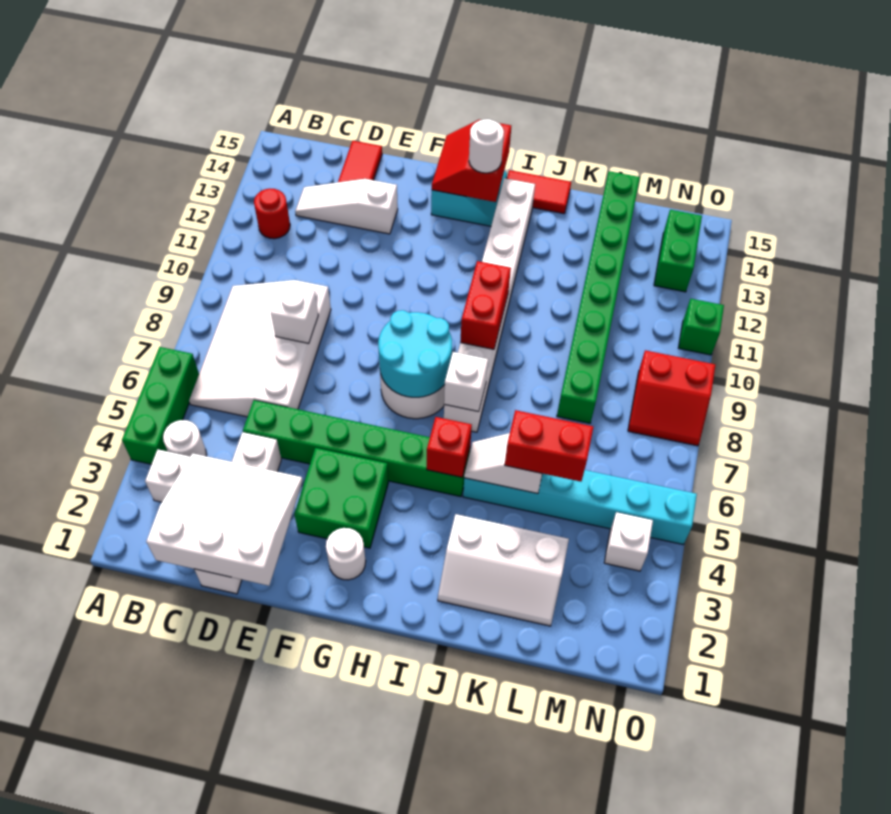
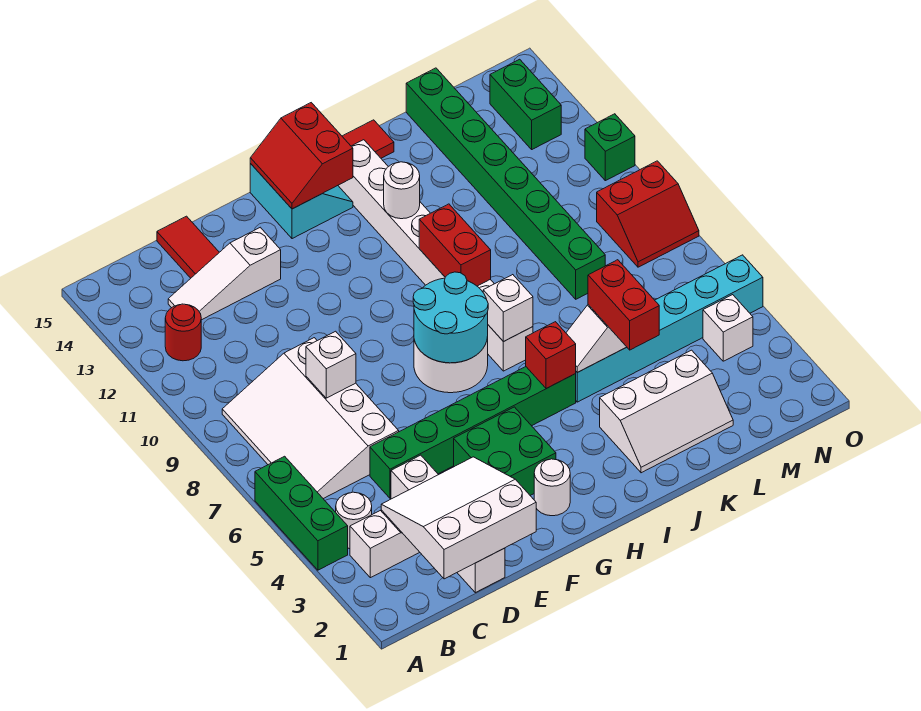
white round brick H14 level 3 -> white round brick I12 level 2
red brick K5:L5 level 3 -> red brick K4:K5 level 3

